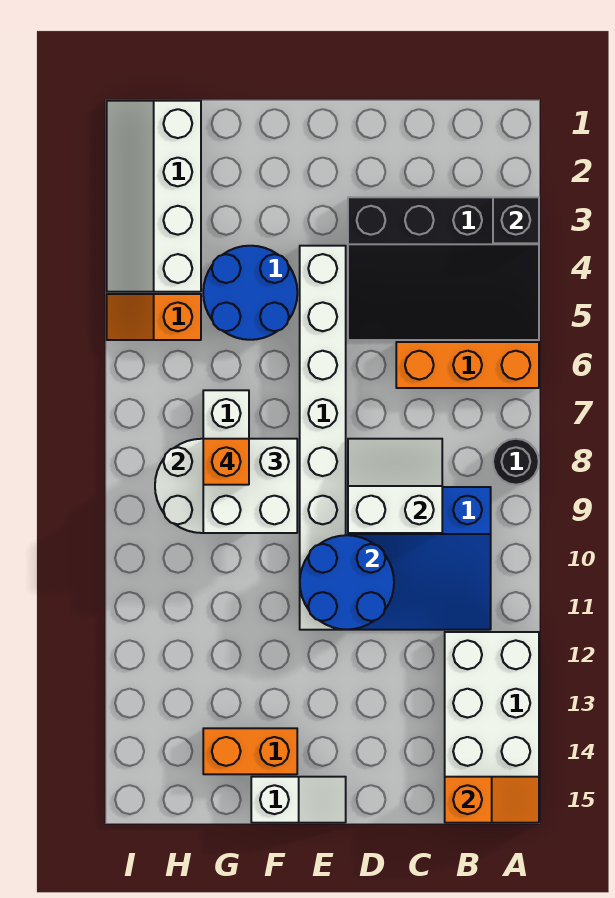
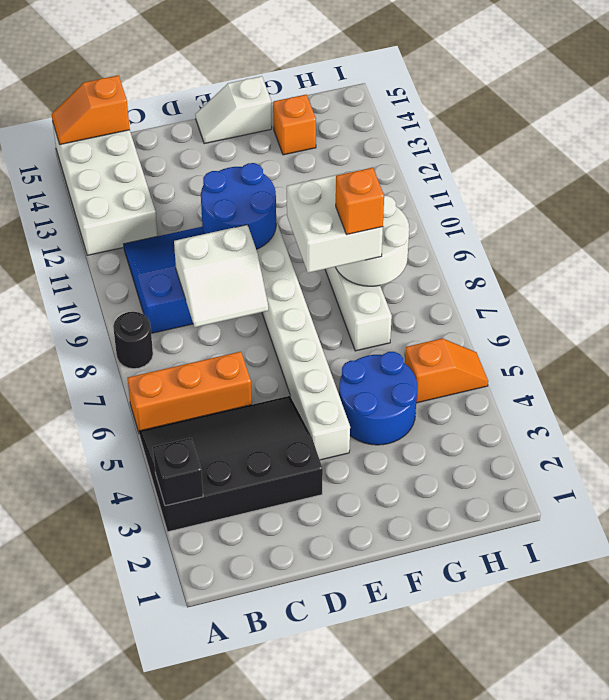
orange brick F14:G14 level 1 -> orange brick G14 level 1
white slope H1:I4 level 1 top H -> none

